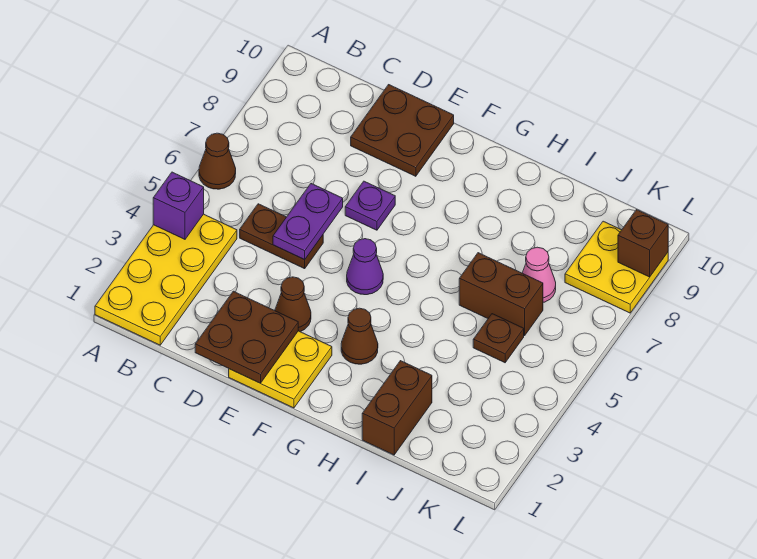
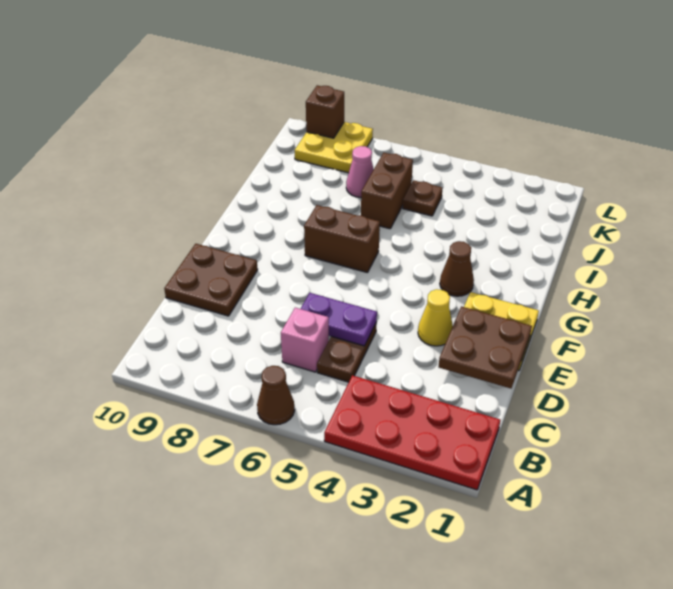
yellow plate A1:B4 level 1 -> red plate A1:B4 level 1
purple brick A4 level 2 -> none
none -> pink brick C6 level 1
brown cone E3 level 1 -> yellow cone E3 level 1
purple plate E7 level 1 -> none
purple cone F5 level 1 -> none
brown brick I1:I2 level 1 -> brown brick G6:G7 level 1

